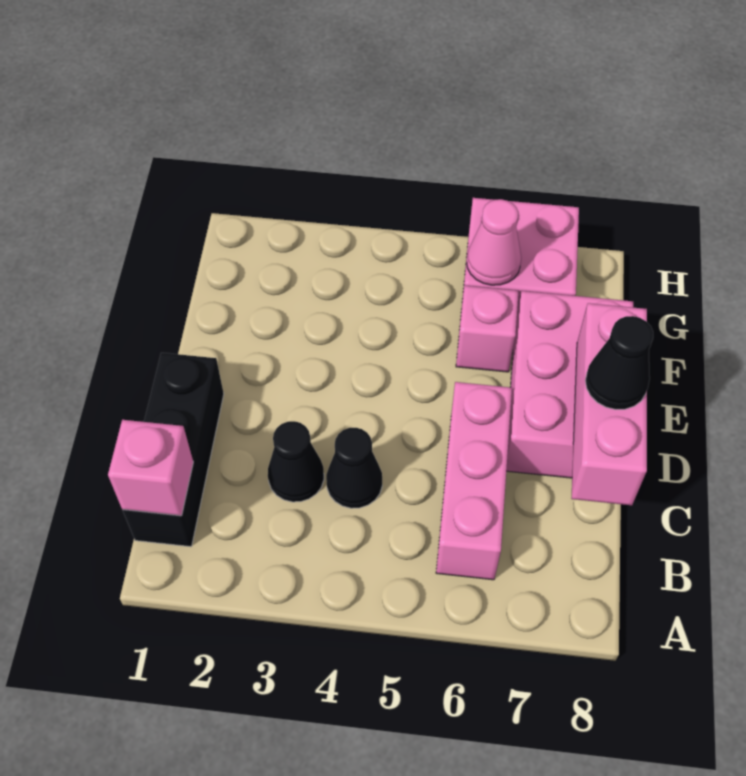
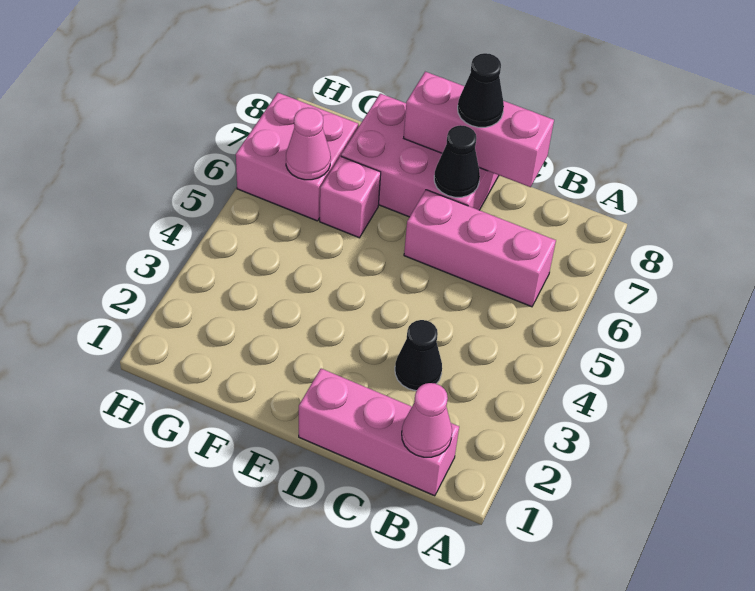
black brick B1:D1 level 1 -> pink brick B1:D1 level 1
pink brick B1 level 2 -> pink cone B1 level 2
black cone C4 level 1 -> black cone D7 level 2

